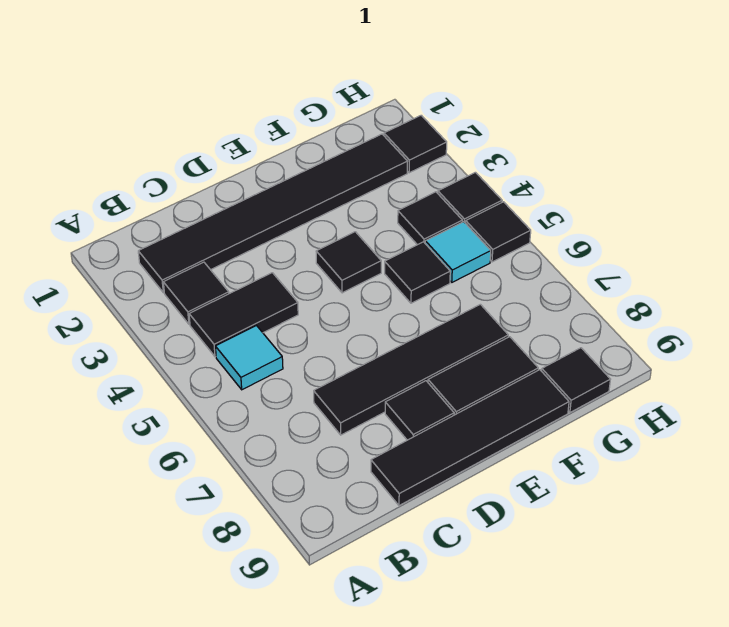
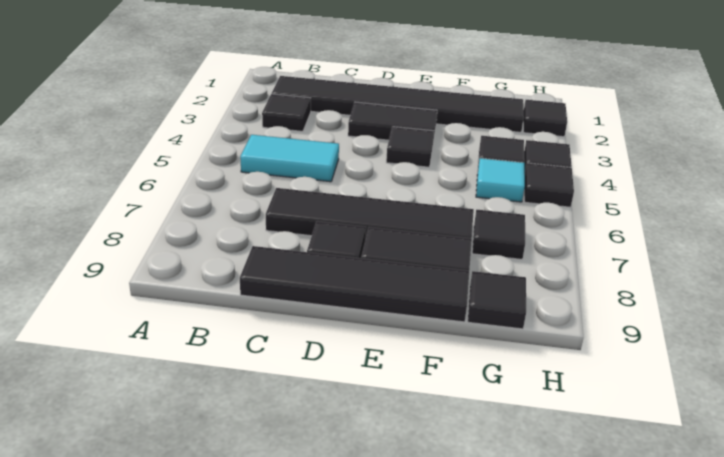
black tile B4:C4 level 1 -> black tile D3:E3 level 1
cyan tile B5 level 1 -> cyan tile B5:C5 level 1
black tile F5 level 1 -> black tile G7 level 1

